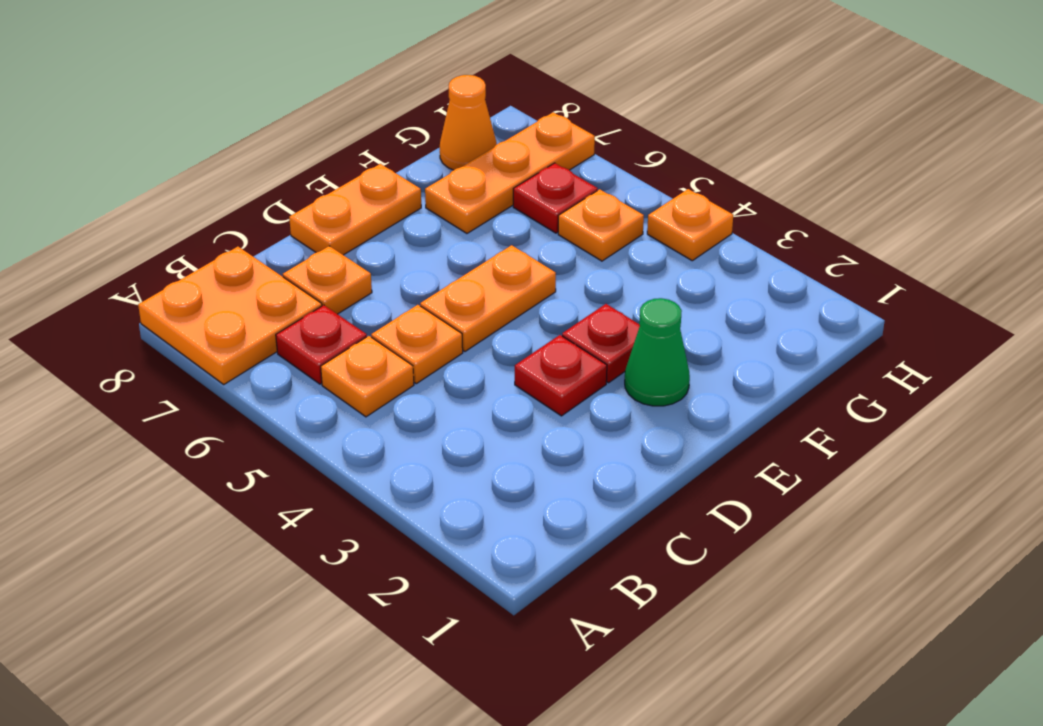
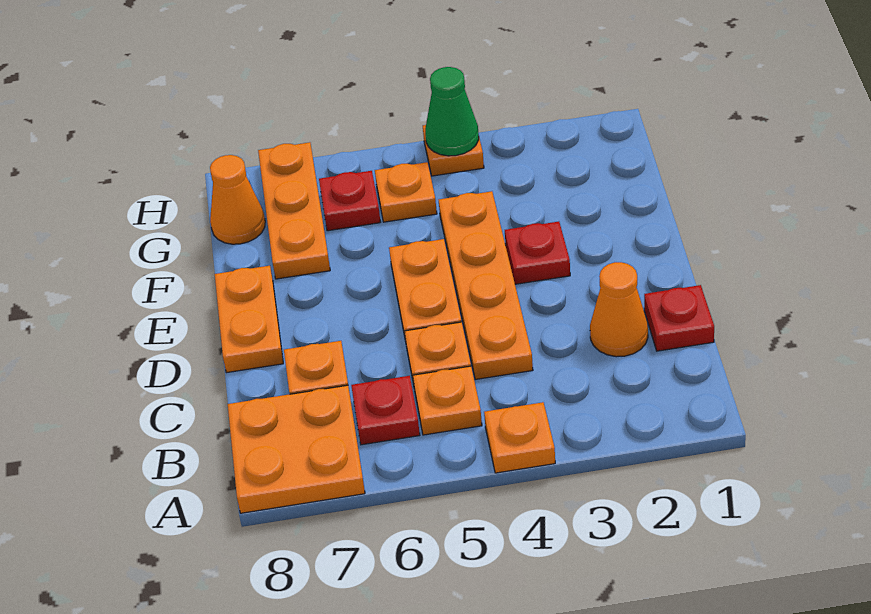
none -> orange plate A4 level 1
none -> orange cone C2 level 1
none -> orange plate C4:F4 level 1
red plate D3 level 1 -> red plate C1 level 1
green cone E2 level 1 -> green cone H4 level 2

